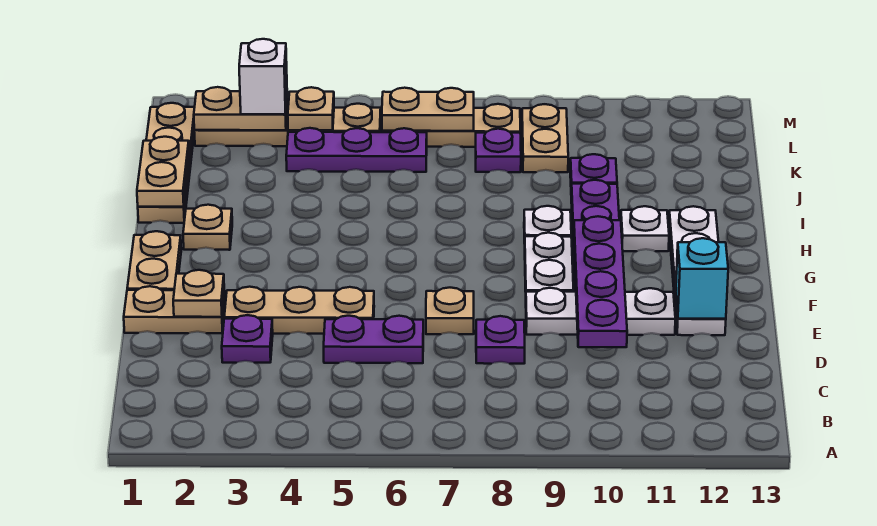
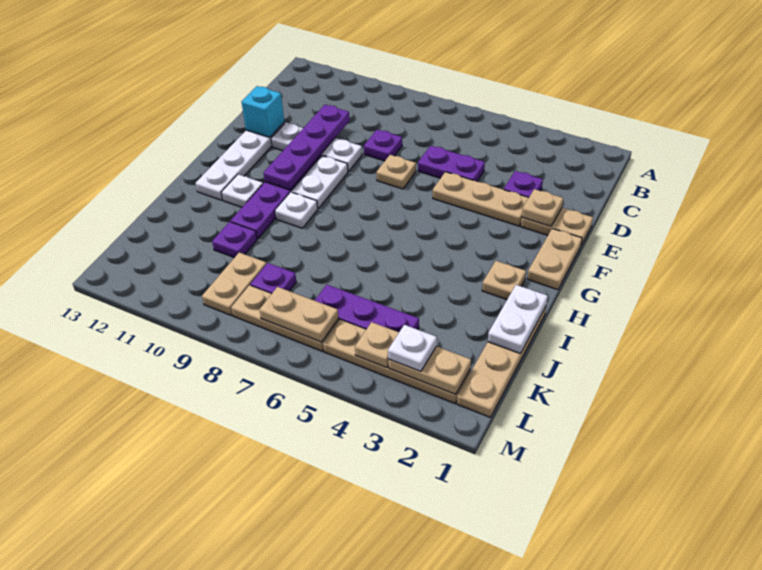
tan plate I1:J1 level 2 -> white plate I1:J1 level 2
white brick L3 level 3 -> white plate L3 level 3

